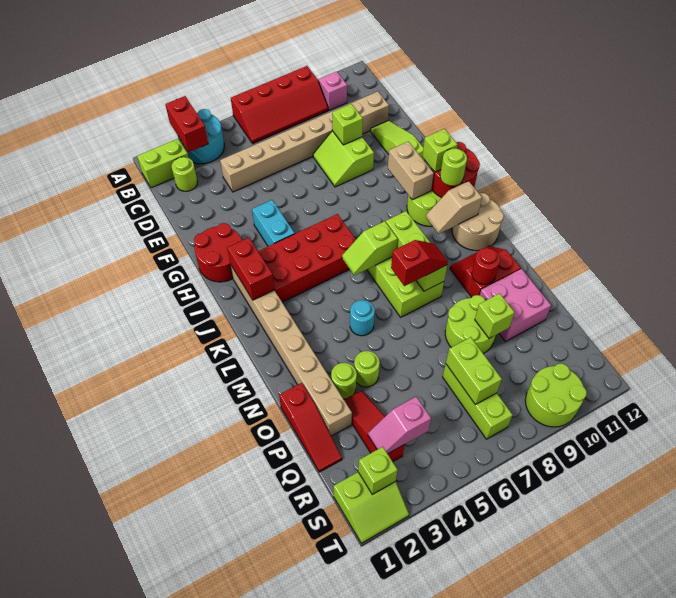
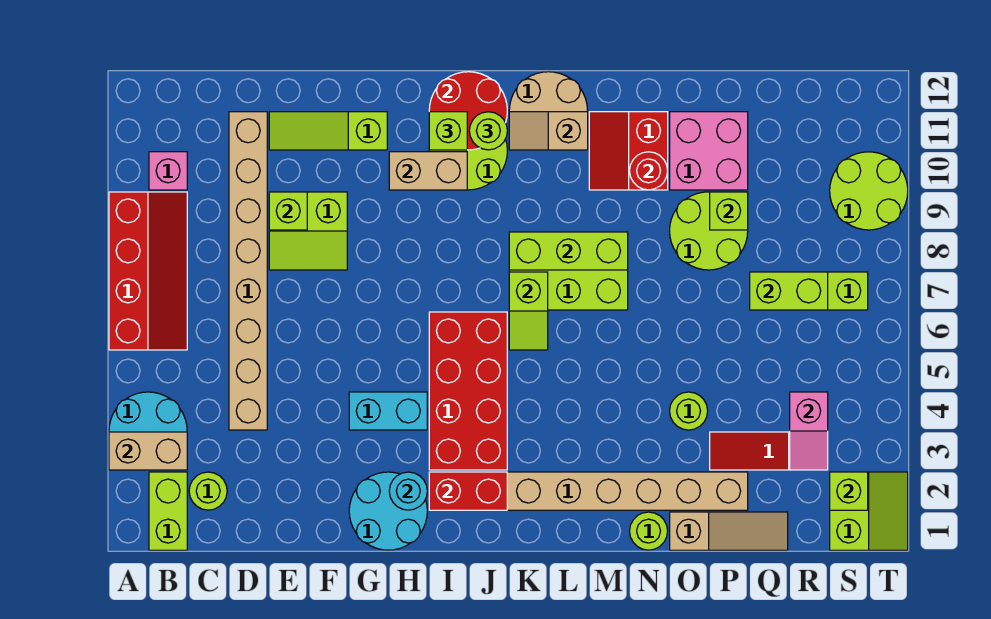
red brick A3:B3 level 2 -> tan brick A3:B3 level 2
red round brick G1:H2 level 1 -> cyan round brick G1:H2 level 1
tan slope K10:K11 level 2 top 11 -> tan slope K11:L11 level 2 top L
cyan round brick M5 level 1 -> cyan round brick H2 level 2
red slope M7:M8 level 3 top 7 -> none
red slope O1:Q1 level 1 top O -> tan slope O1:Q1 level 1 top O
lime round brick O3 level 1 -> lime round brick N1 level 1

